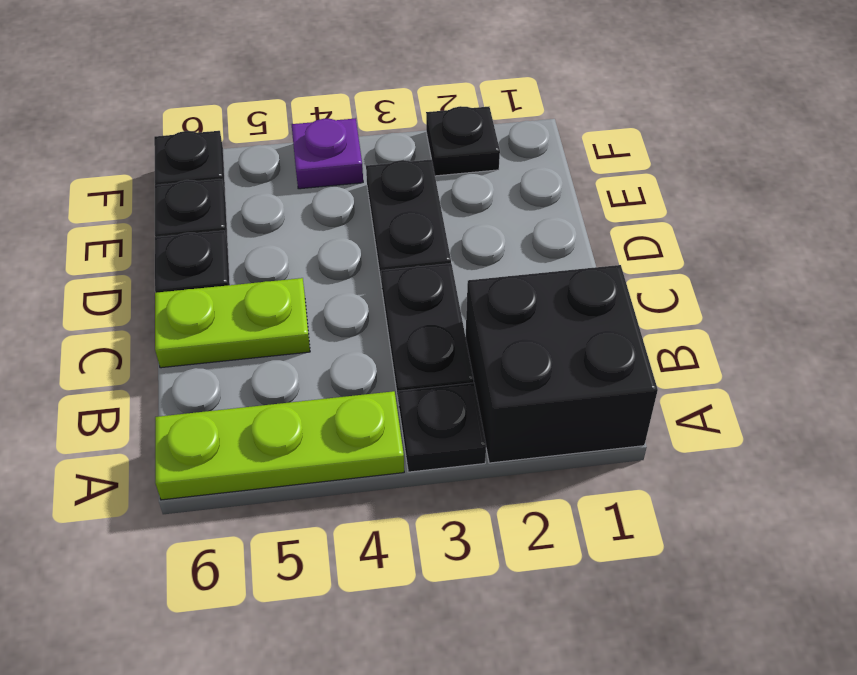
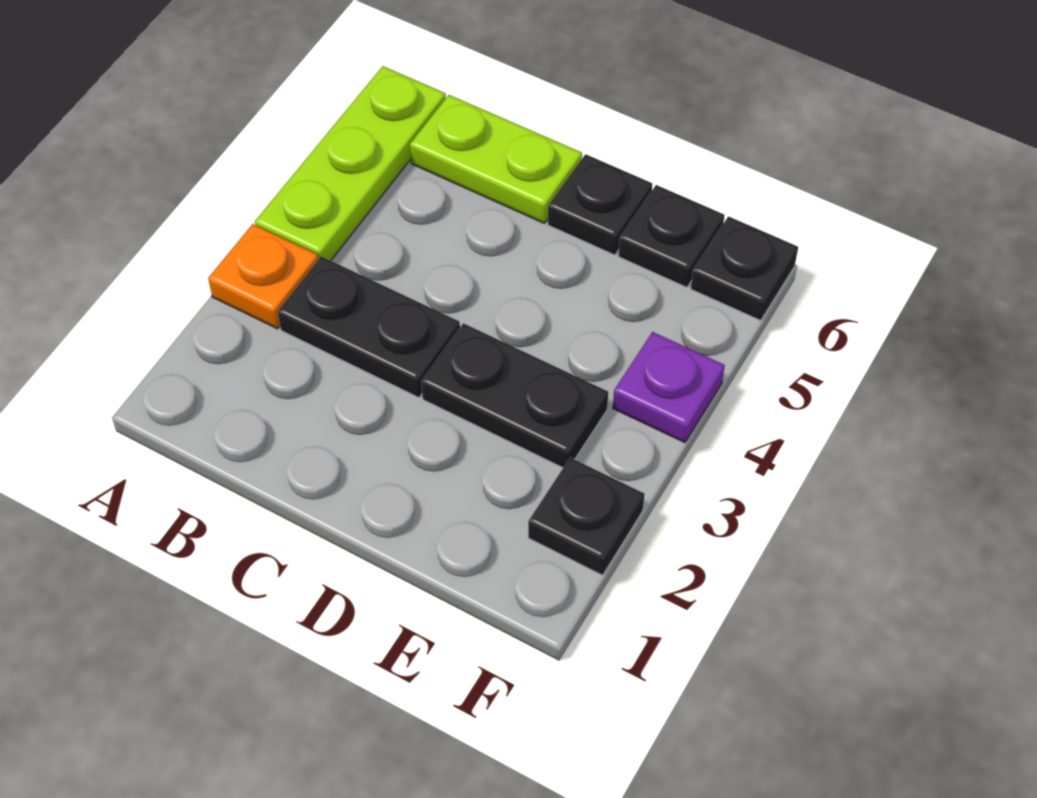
black brick A1:B2 level 1 -> none
black plate A3 level 1 -> orange plate A3 level 1
lime plate C5:C6 level 1 -> lime plate B6:C6 level 1

